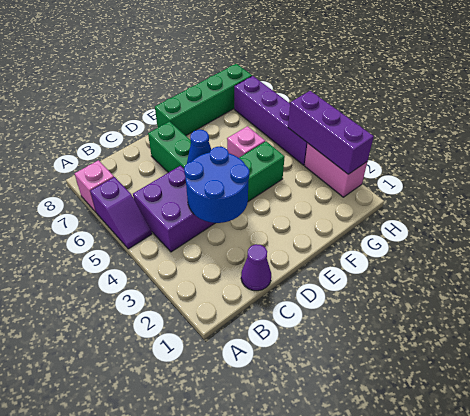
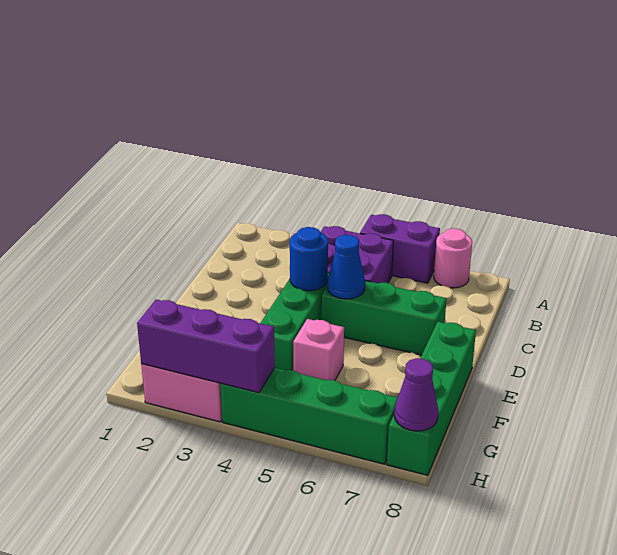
purple slope A5:A6 level 1 top 6 -> purple brick A5:A6 level 1
pink brick A7 level 1 -> pink round brick A7 level 1
purple cone C1 level 1 -> purple cone H8 level 2
blue round brick C3:D4 level 2 -> blue round brick D4 level 2
purple brick H4:H7 level 1 -> green brick H4:H7 level 1

